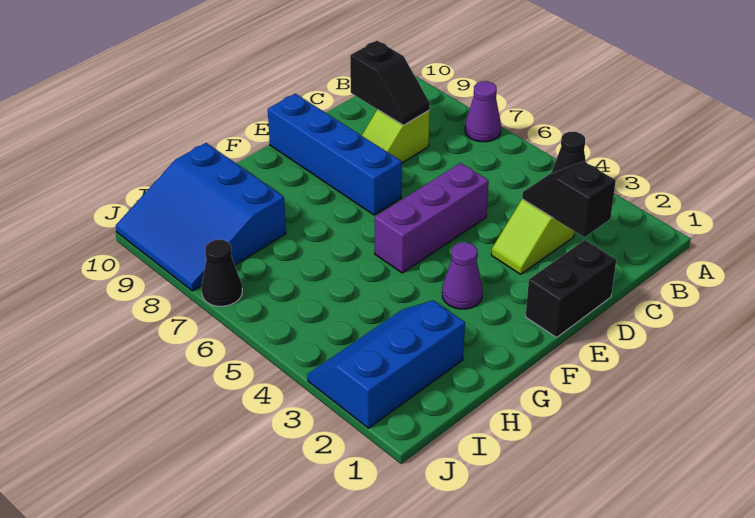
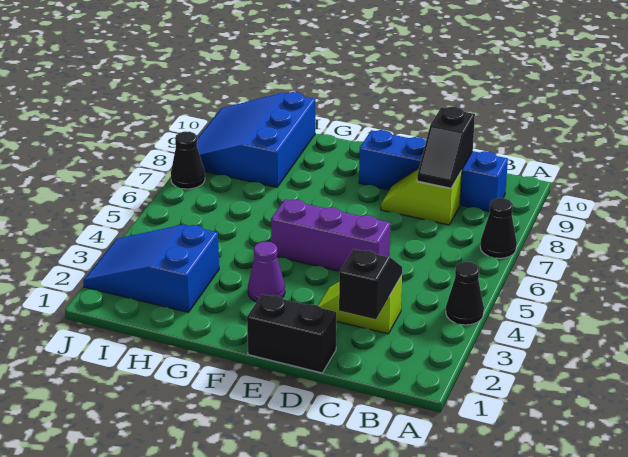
purple cone A7 level 1 -> black cone A7 level 1
blue brick E7:E10 level 1 -> blue brick B9:E9 level 1
blue slope H2:J3 level 1 top 2 -> blue slope H2:J3 level 1 top H

